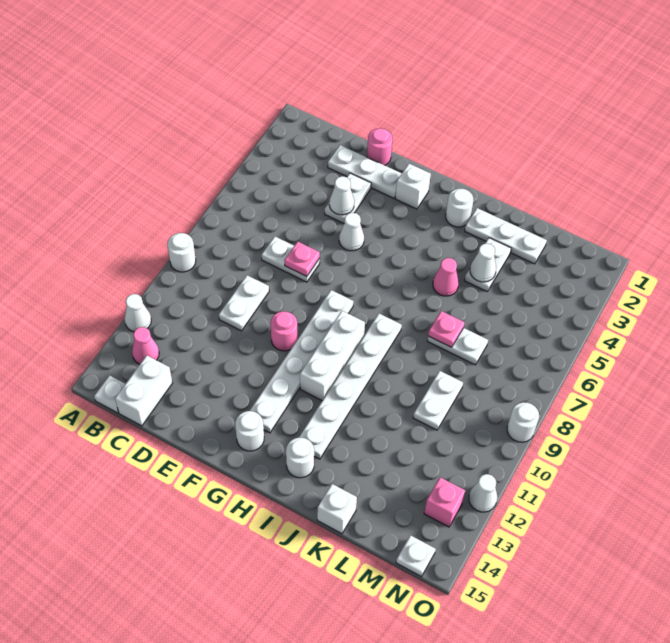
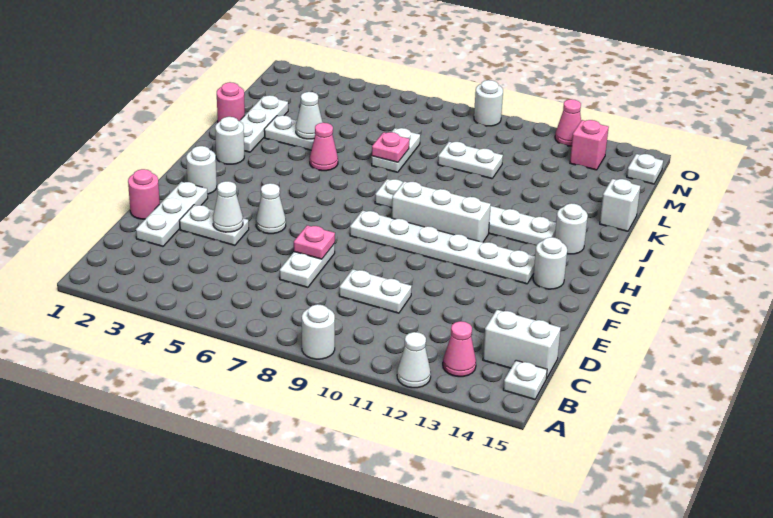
pink round brick F10 level 1 -> pink round brick K1 level 1
white brick G2 level 1 -> white round brick G2 level 1
white cone O12 level 1 -> pink cone O12 level 1

